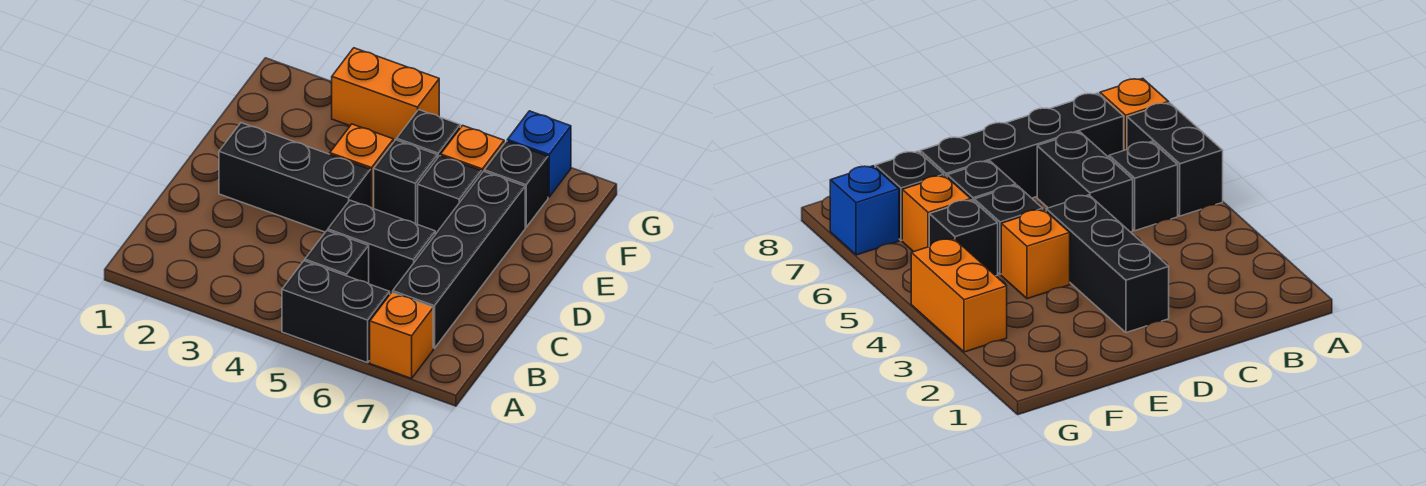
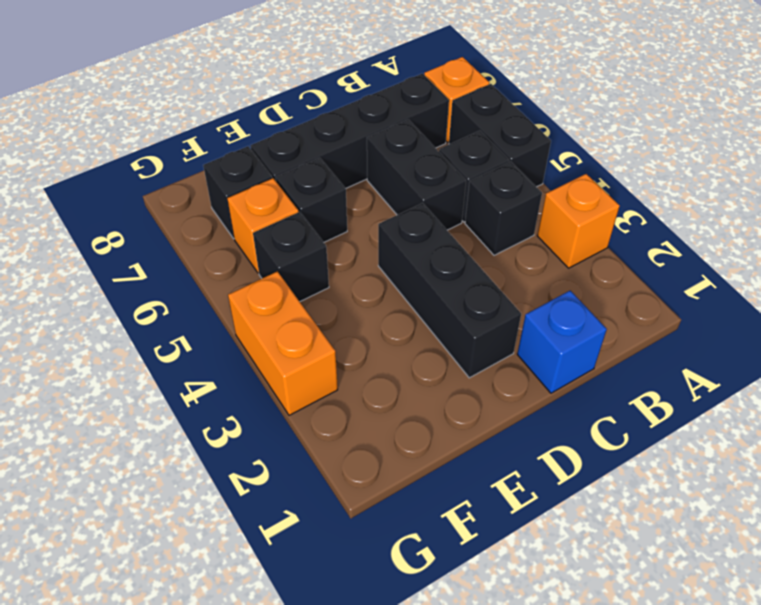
orange brick E4 level 1 -> orange brick A3 level 1
black brick E5 level 1 -> black brick B4 level 1
blue brick G7 level 1 -> blue brick C1 level 1

